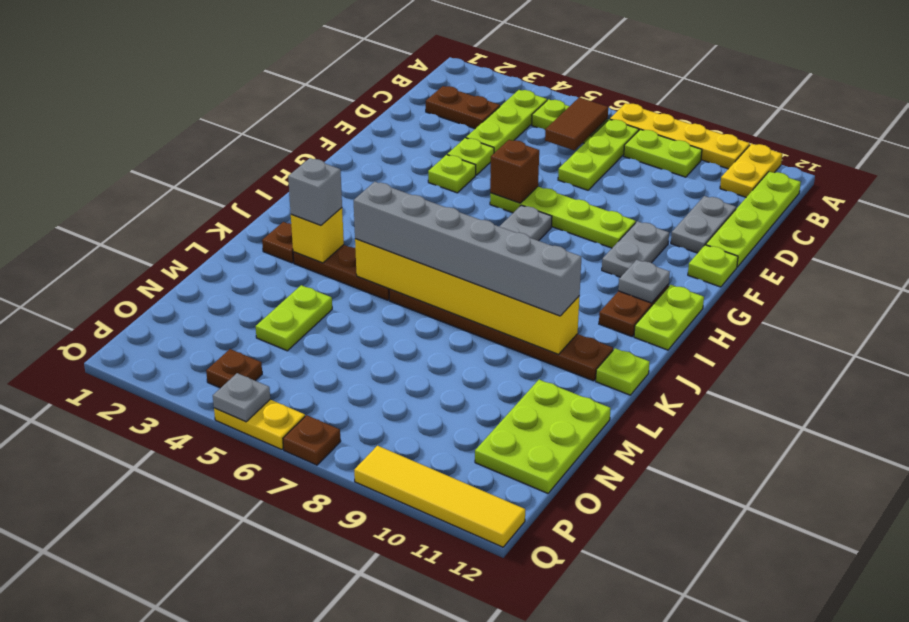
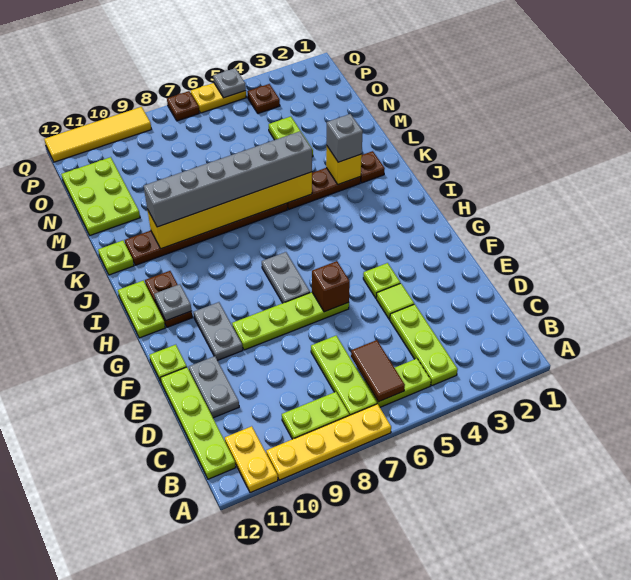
brown plate C2:C3 level 1 -> none
lime plate E4 level 1 -> lime tile E4 level 1

